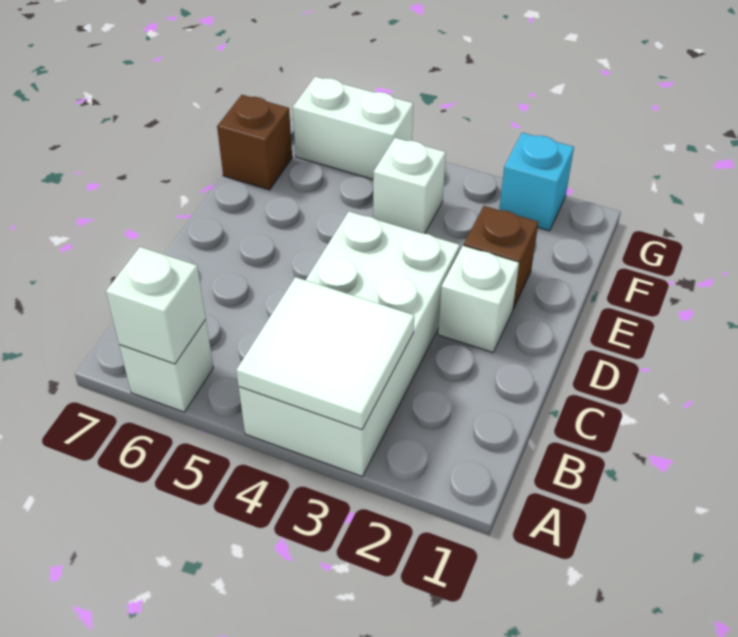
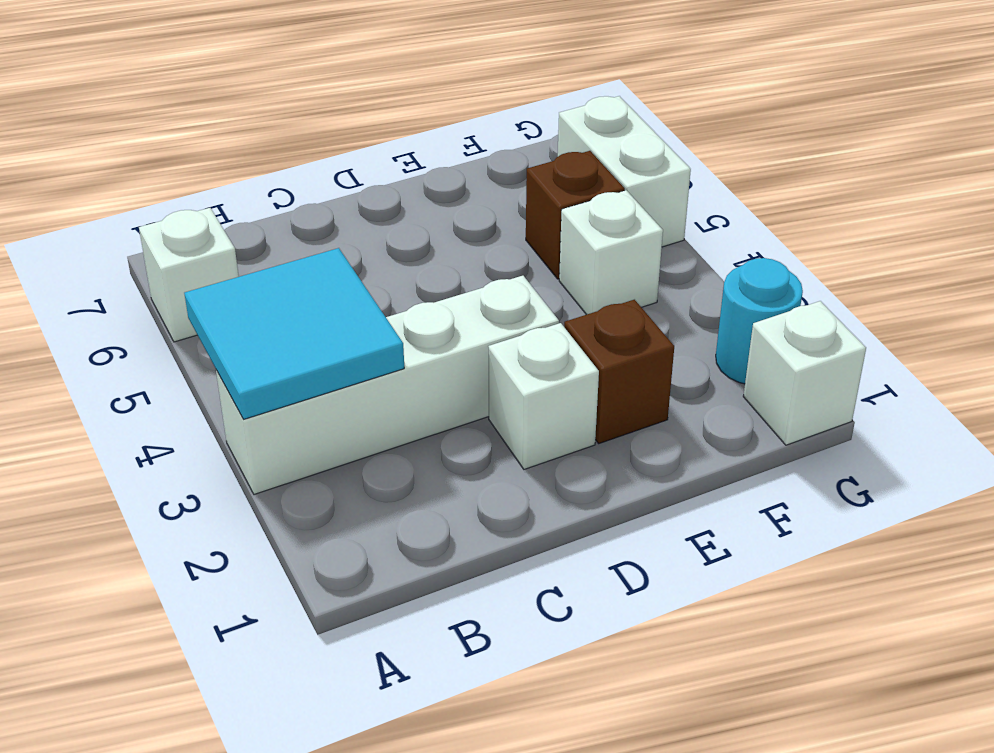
white brick A3:D4 level 1 -> white brick A3:D3 level 1
white tile A3:B4 level 2 -> cyan tile A3:B4 level 2
white brick A6 level 2 -> white brick G1 level 1
brown brick F7 level 1 -> brown brick F5 level 1
cyan brick G2 level 1 -> cyan round brick G2 level 1

